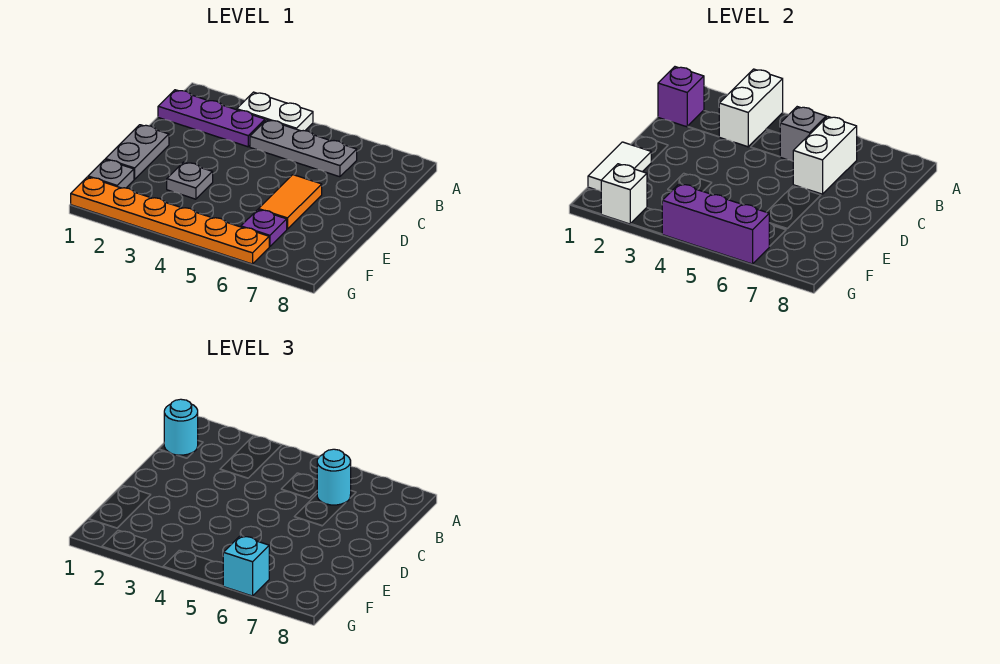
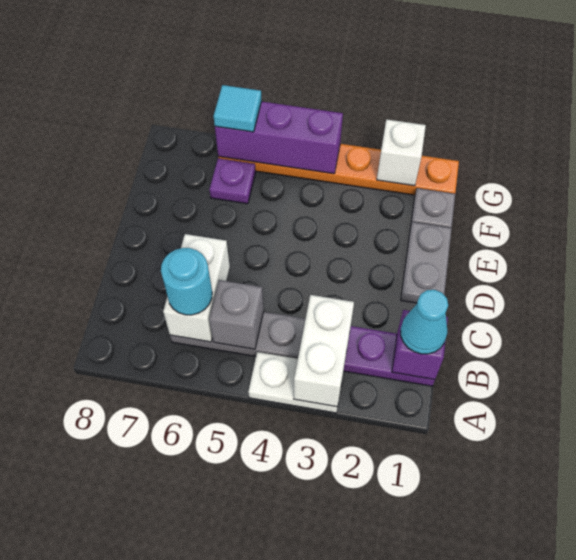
cyan round brick B1 level 3 -> cyan cone B1 level 3
orange tile D6:E6 level 1 -> none
white tile E1:F1 level 2 -> none
grey plate E3 level 1 -> none
cyan brick G6 level 3 -> cyan tile G6 level 3

